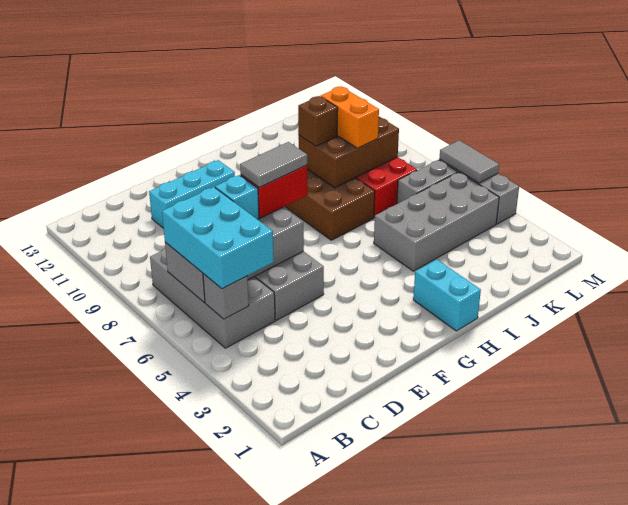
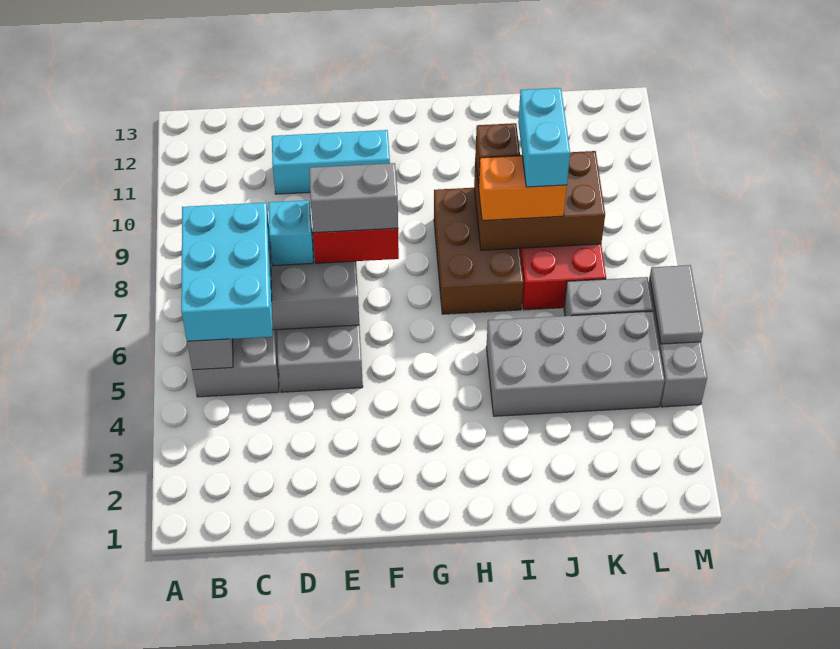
grey tile E7:F7 level 4 -> grey brick E7:F7 level 4
cyan brick H1:H2 level 1 -> cyan brick J8:J9 level 4
orange brick J8:J9 level 3 -> orange brick I8:J8 level 3

